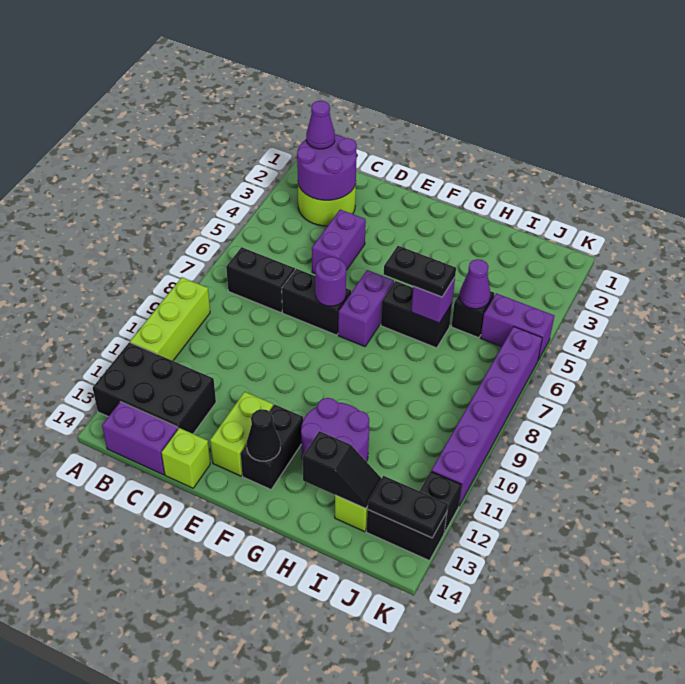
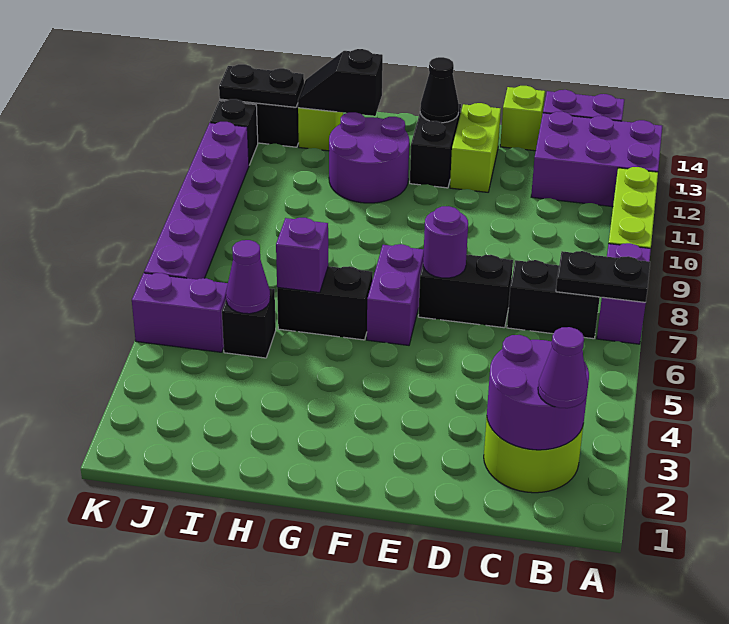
black brick A12:C13 level 1 -> purple brick A12:C13 level 1
purple brick D4:D5 level 1 -> purple brick A7:A8 level 1
black plate G6:H6 level 3 -> black plate A7:B7 level 2

